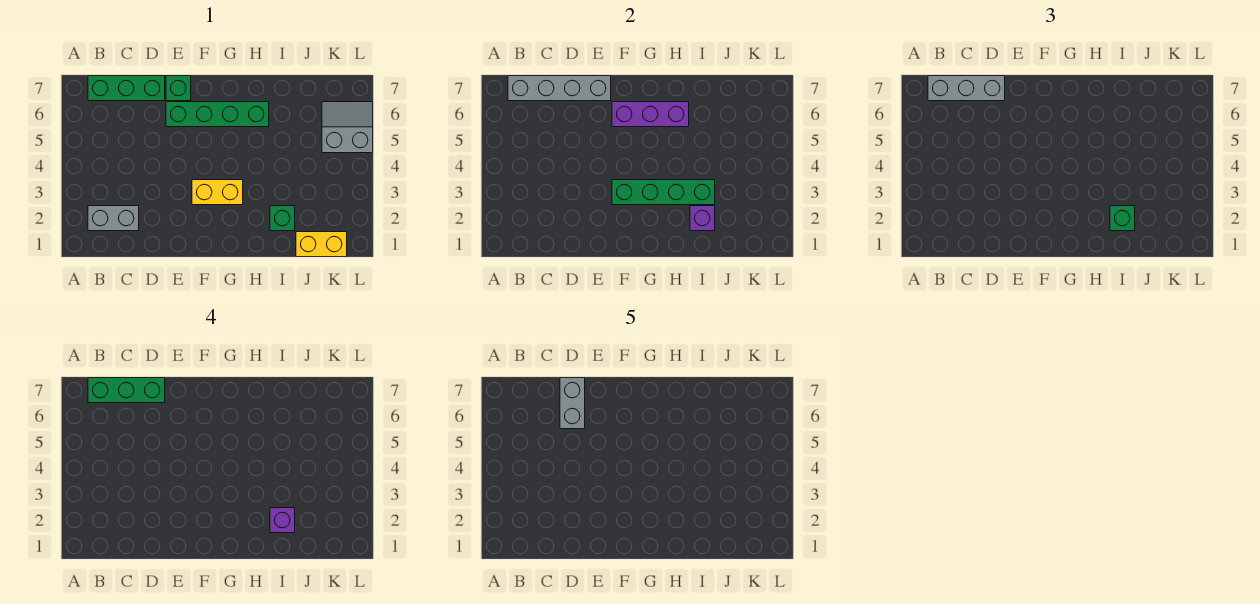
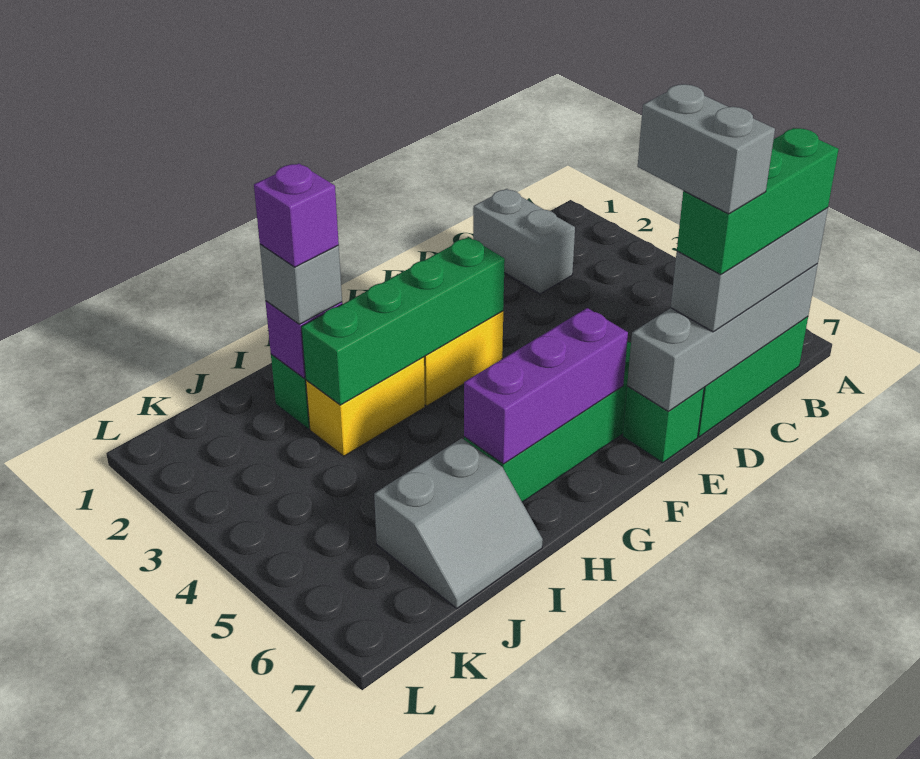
grey brick B2:C2 level 1 -> grey brick C1:C2 level 1
green brick I2 level 3 -> grey brick I2 level 3
yellow brick J1:K1 level 1 -> yellow brick H3:I3 level 1
grey slope K5:L6 level 1 top 5 -> grey slope I6:J7 level 1 top 6

